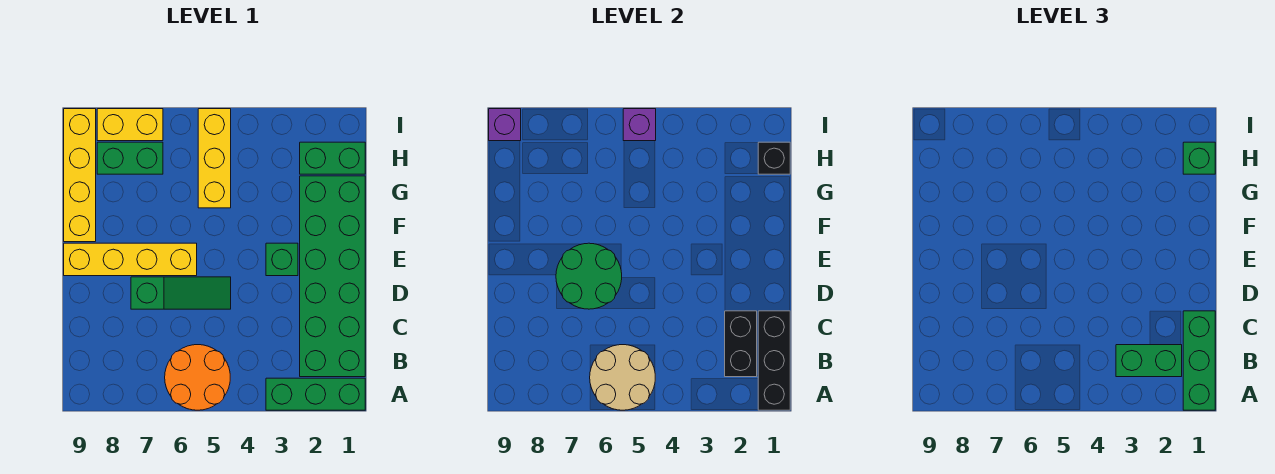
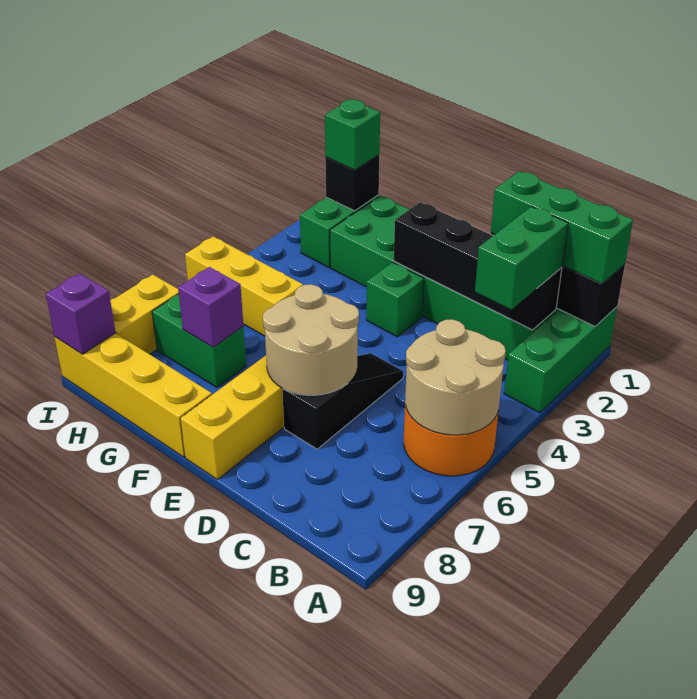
black brick B2:C2 level 2 -> black brick B2:E2 level 2
green slope D5:D7 level 1 top 7 -> black slope D5:D7 level 1 top 7
green round brick D6:E7 level 2 -> tan round brick D6:E7 level 2
green brick H7:H8 level 1 -> green brick G7:H7 level 1
purple brick I5 level 2 -> purple brick G7 level 2

